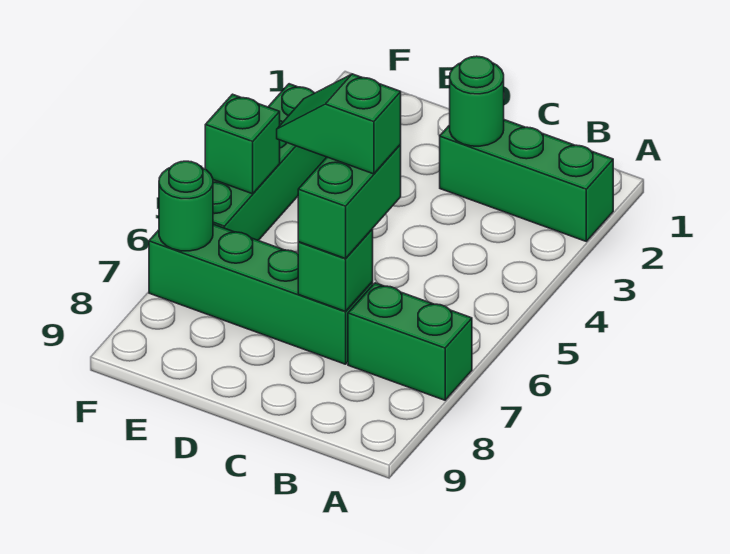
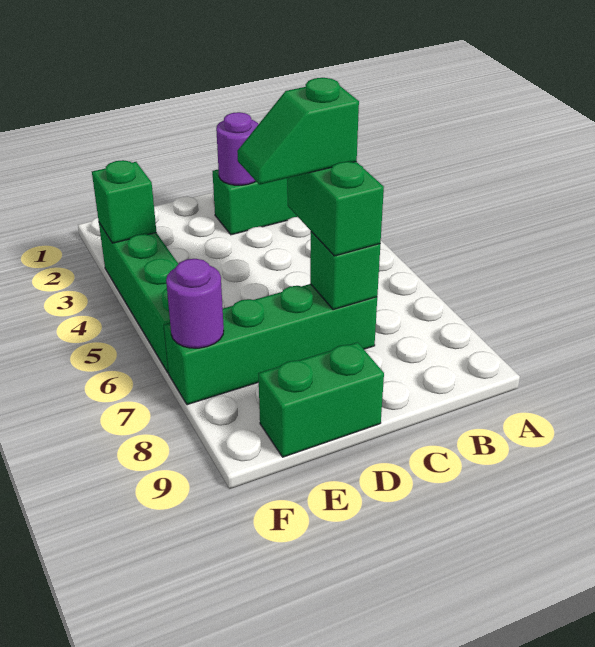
green brick A7:B7 level 1 -> green brick D9:E9 level 1
green round brick C2 level 2 -> purple round brick C2 level 2
green brick F5 level 2 -> green brick F3 level 2
green round brick F7 level 2 -> purple round brick F7 level 2

